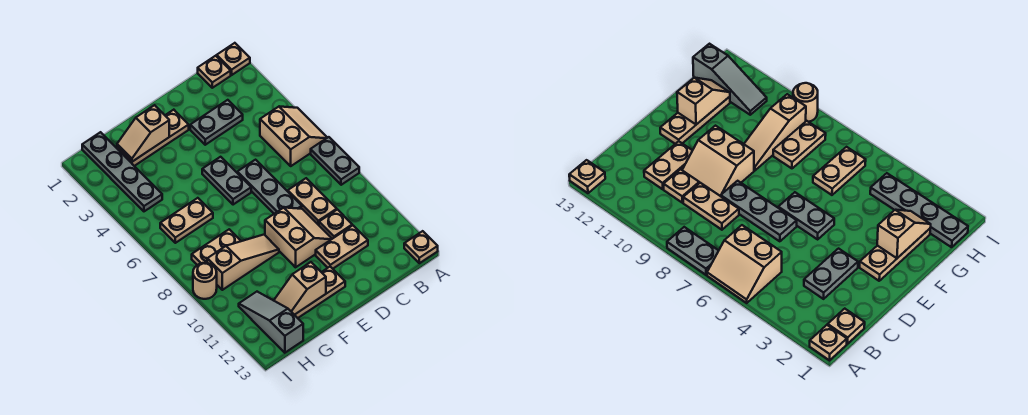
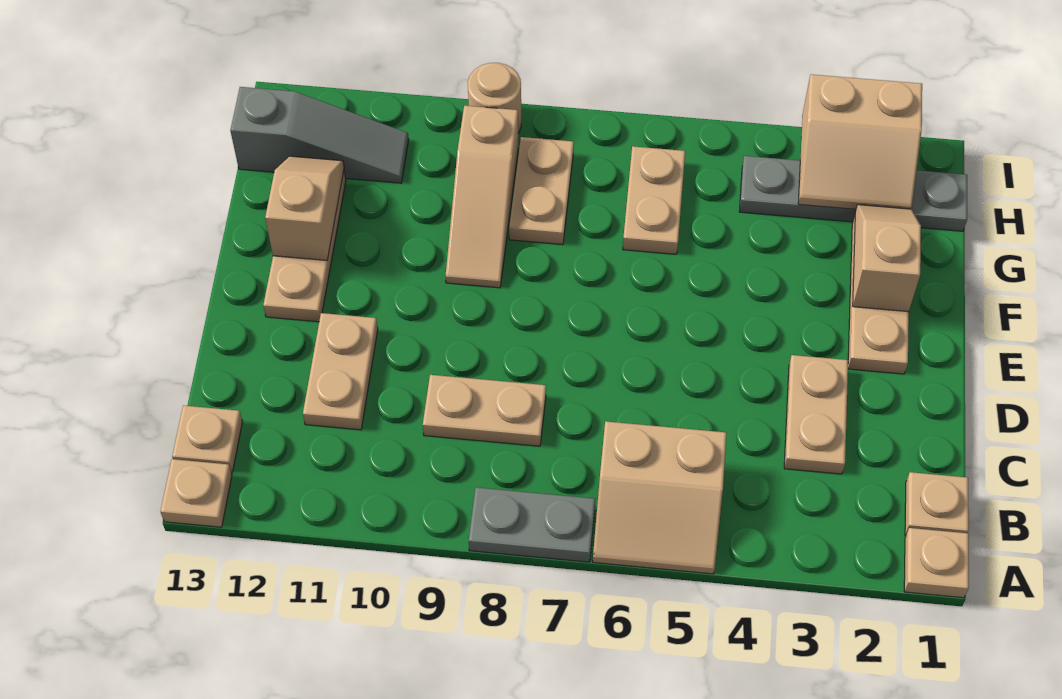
grey plate C3:D3 level 1 -> tan plate C3:D3 level 1
tan plate C10 level 1 -> tan plate B13 level 1
grey plate D6:D8 level 1 -> none
tan slope D9:E10 level 1 top E -> tan slope H2:I3 level 2 top I
grey plate E5:E6 level 1 -> none

